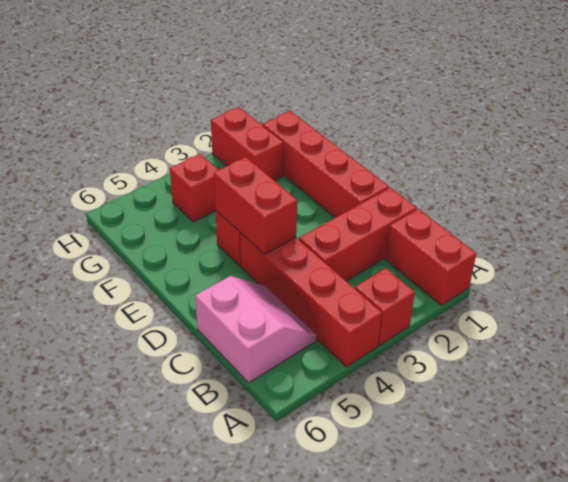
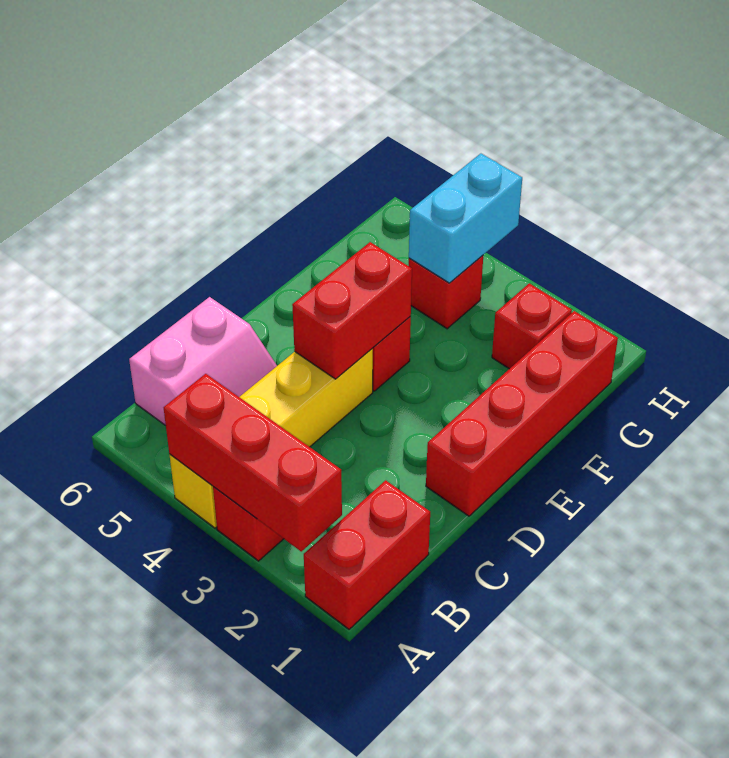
red brick A4:D4 level 1 -> yellow brick A4:D4 level 1
red brick C1:C3 level 1 -> red brick A2:A4 level 2
red brick G2:H2 level 1 -> red brick G2 level 1
none -> cyan brick G4:H4 level 2

